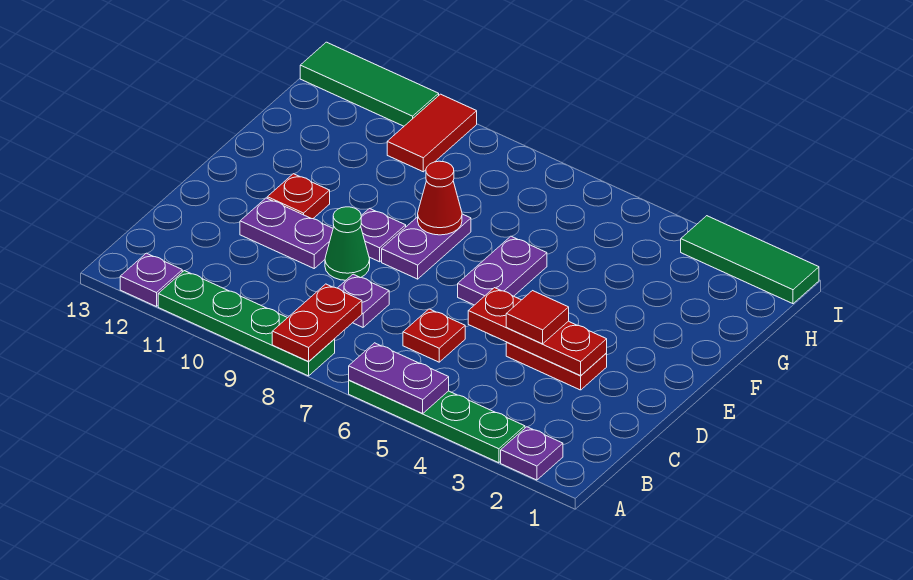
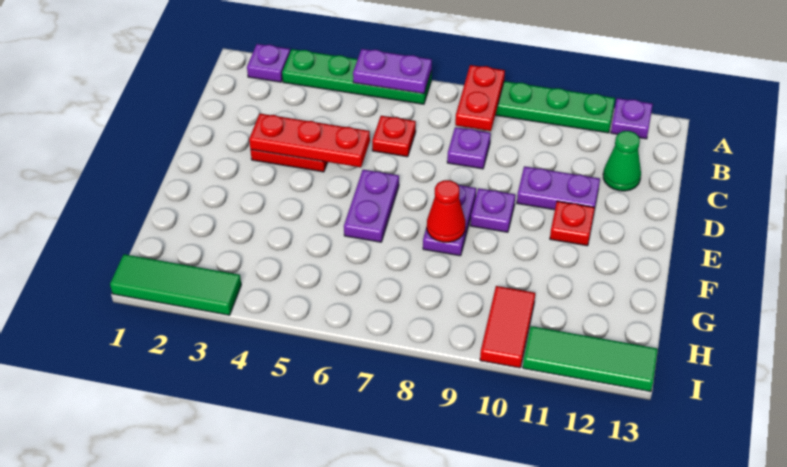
red tile D4 level 3 -> none
green cone D9 level 1 -> green cone C12 level 1

